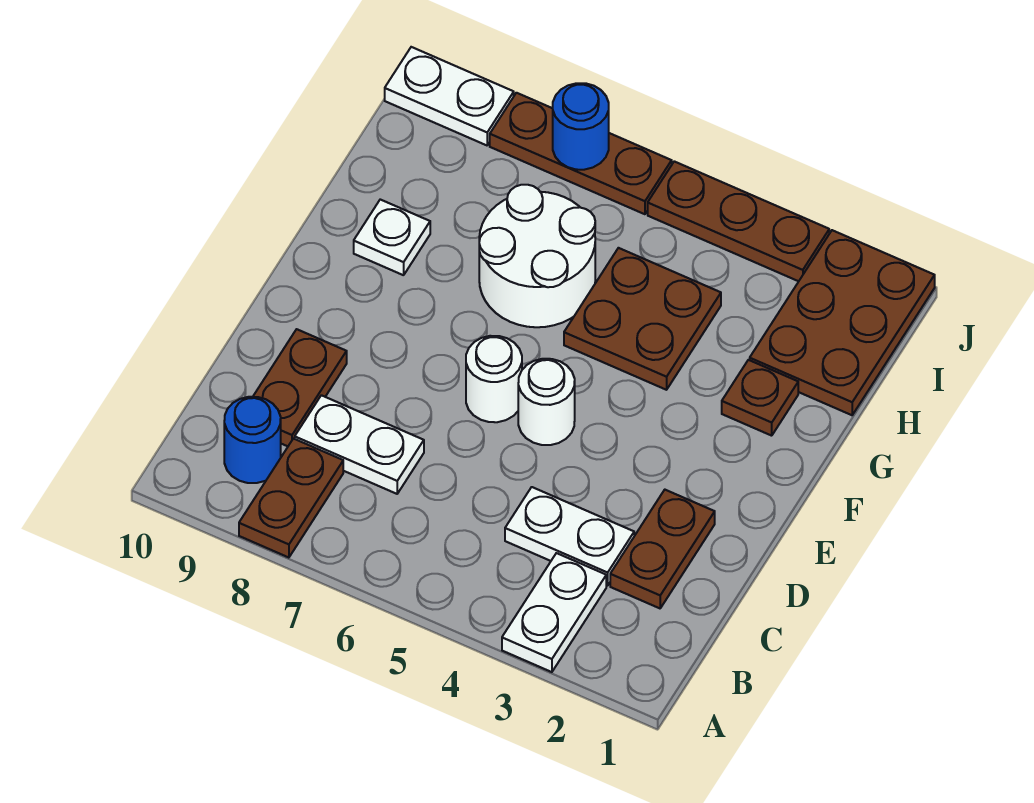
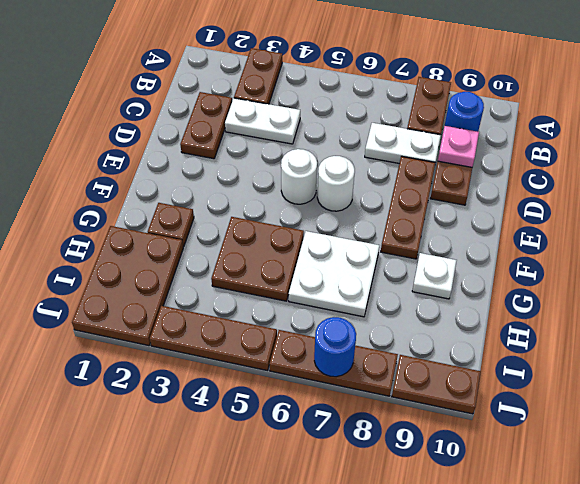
white plate A3:B3 level 1 -> brown plate A3:B3 level 1
none -> pink plate C9 level 2
none -> brown plate D8:F8 level 1
white round brick G6:H7 level 1 -> white plate G6:H7 level 1
white plate J9:J10 level 1 -> brown plate J9:J10 level 1

